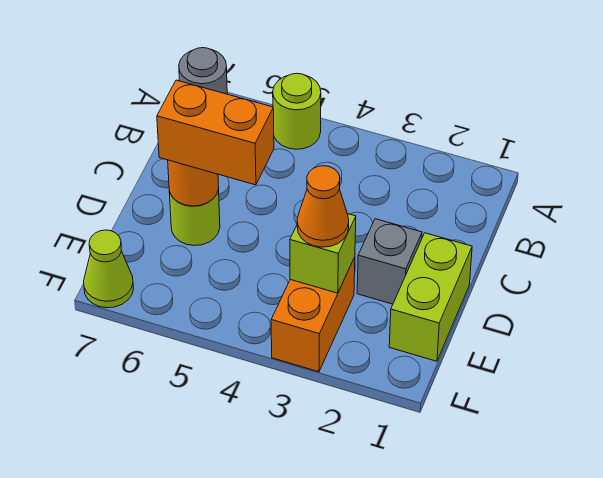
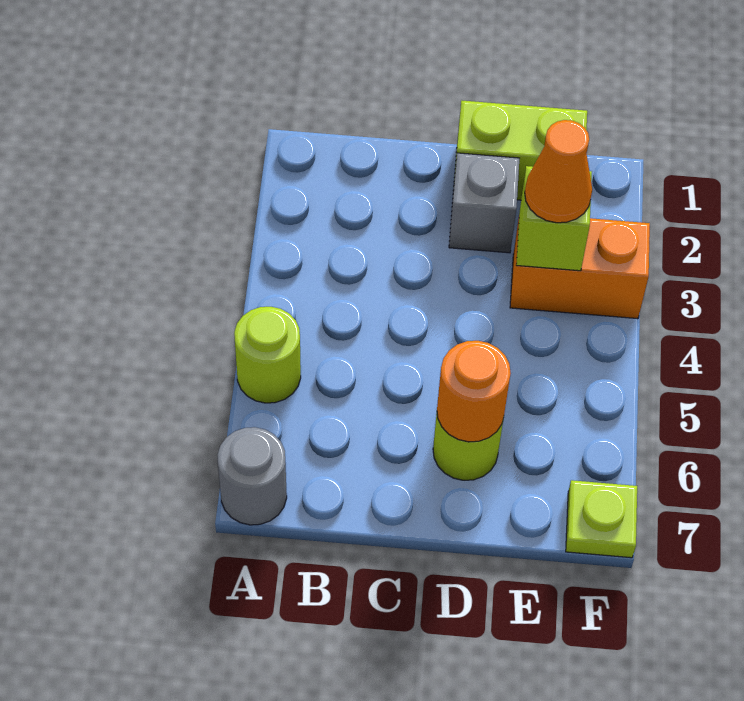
orange brick D5:D6 level 3 -> none
lime cone F7 level 1 -> lime plate F7 level 1

